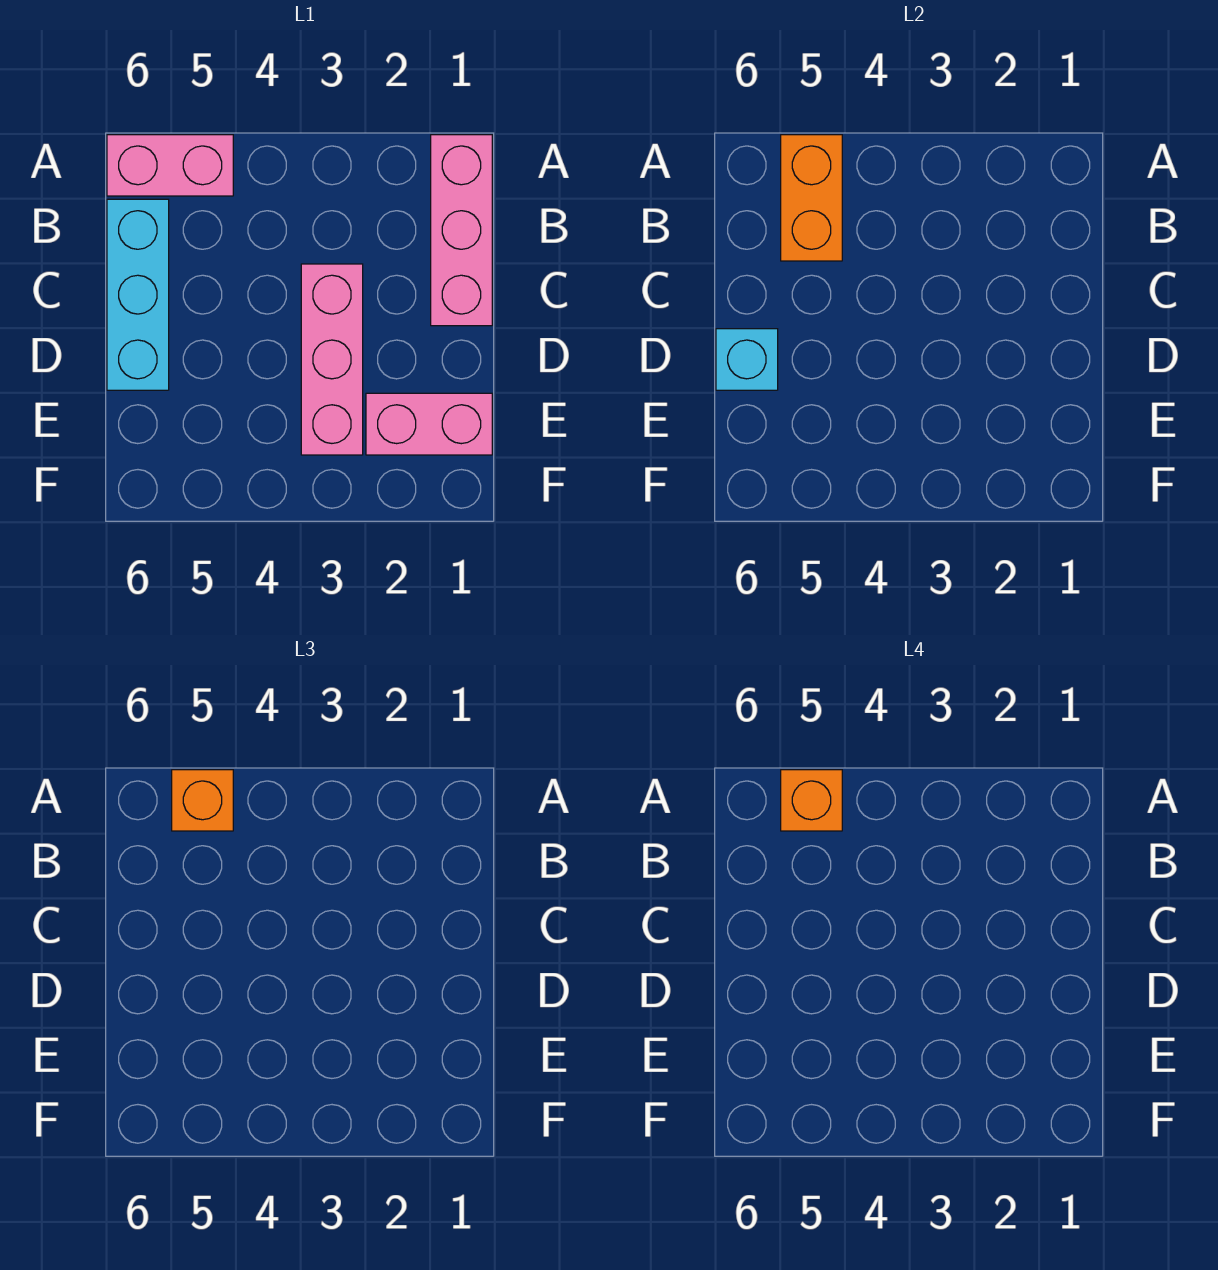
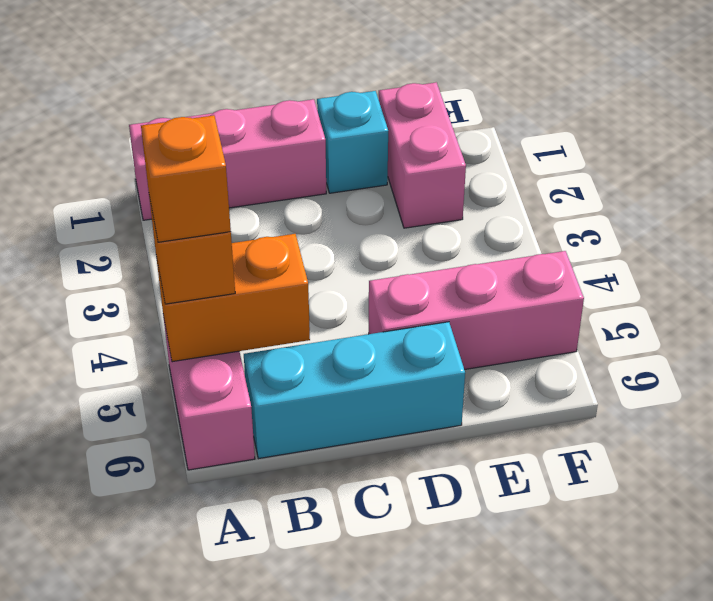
pink brick C3:E3 level 1 -> pink brick D5:F5 level 1
cyan brick D6 level 2 -> cyan brick D1 level 1

